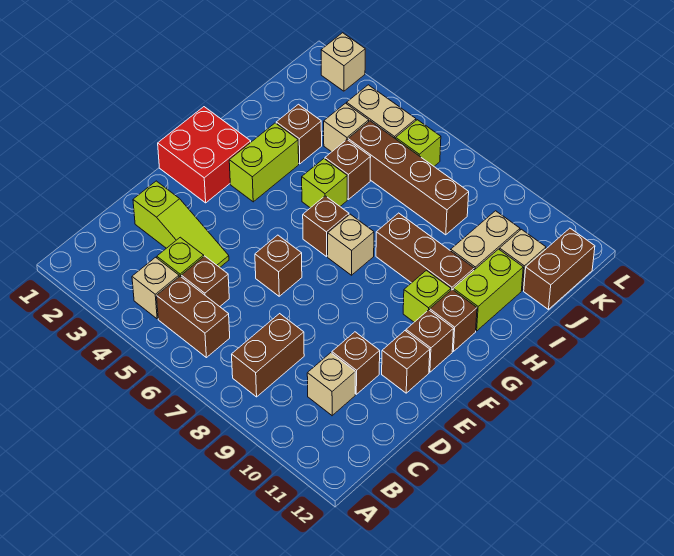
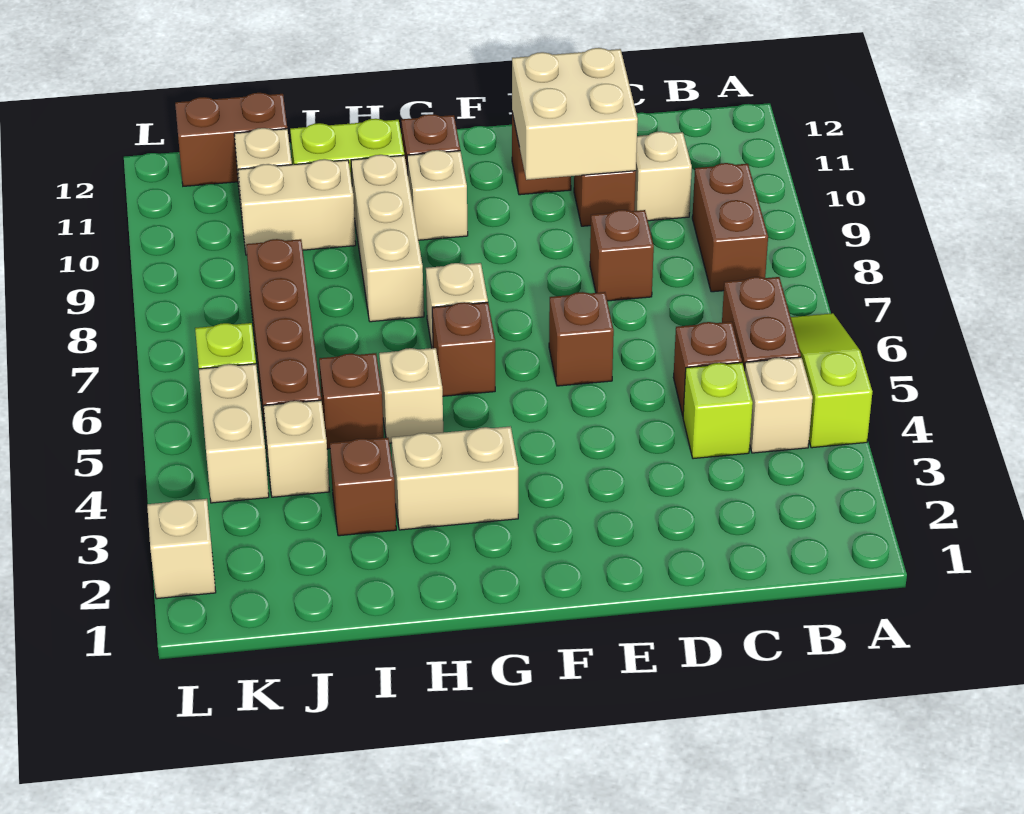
brown brick B8:C8 level 1 -> brown brick B8:B9 level 1
lime slope D2:D4 level 1 top 2 -> lime slope A4:A6 level 1 top 4
none -> tan brick D10:E11 level 2
red brick F1:G2 level 1 -> none
brown brick F11 level 1 -> brown brick D8 level 1
lime brick G3:H3 level 1 -> tan brick G3:H3 level 1
lime brick G10 level 1 -> tan brick G10 level 1
lime brick H5 level 1 -> tan brick H5 level 1
brown brick H8:H10 level 1 -> tan brick H8:H10 level 1

